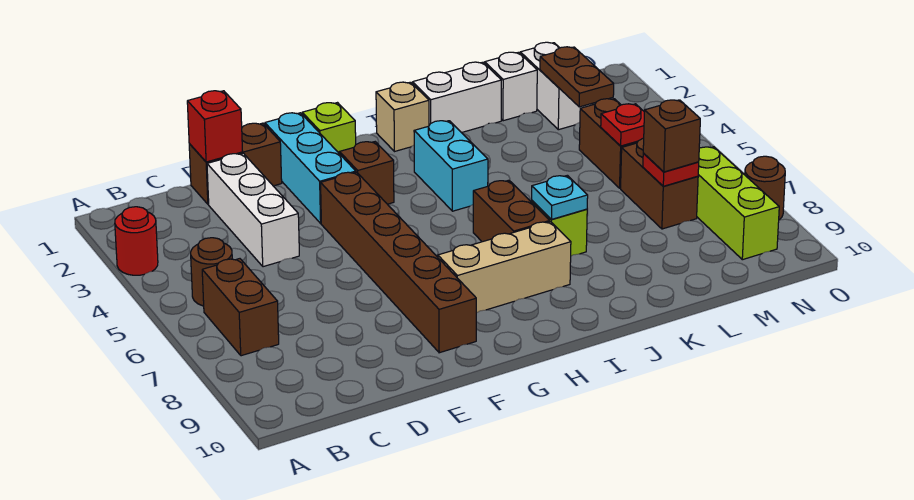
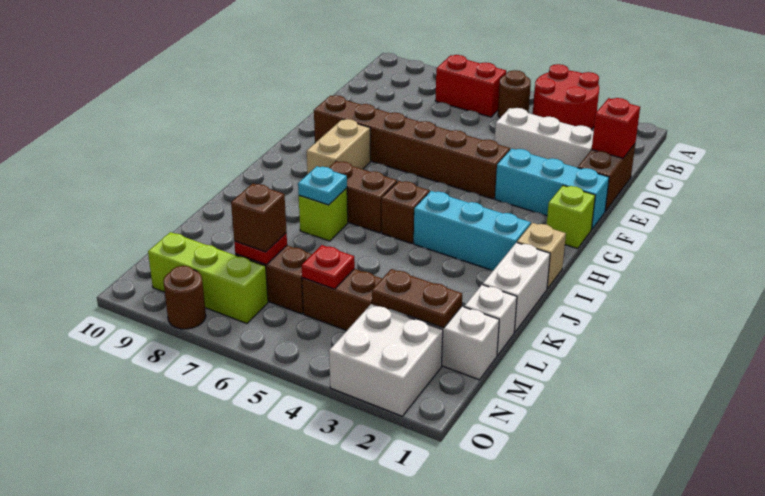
red round brick A3 level 1 -> red round brick A3:B4 level 1
brown brick B6:B7 level 1 -> red brick B6:B7 level 1
brown brick G3 level 1 -> brown brick I5 level 1
tan brick G8:I8 level 1 -> tan brick G8:H8 level 1
cyan brick I3:I4 level 1 -> cyan brick I2:I4 level 1
none -> white brick N2:O3 level 1

